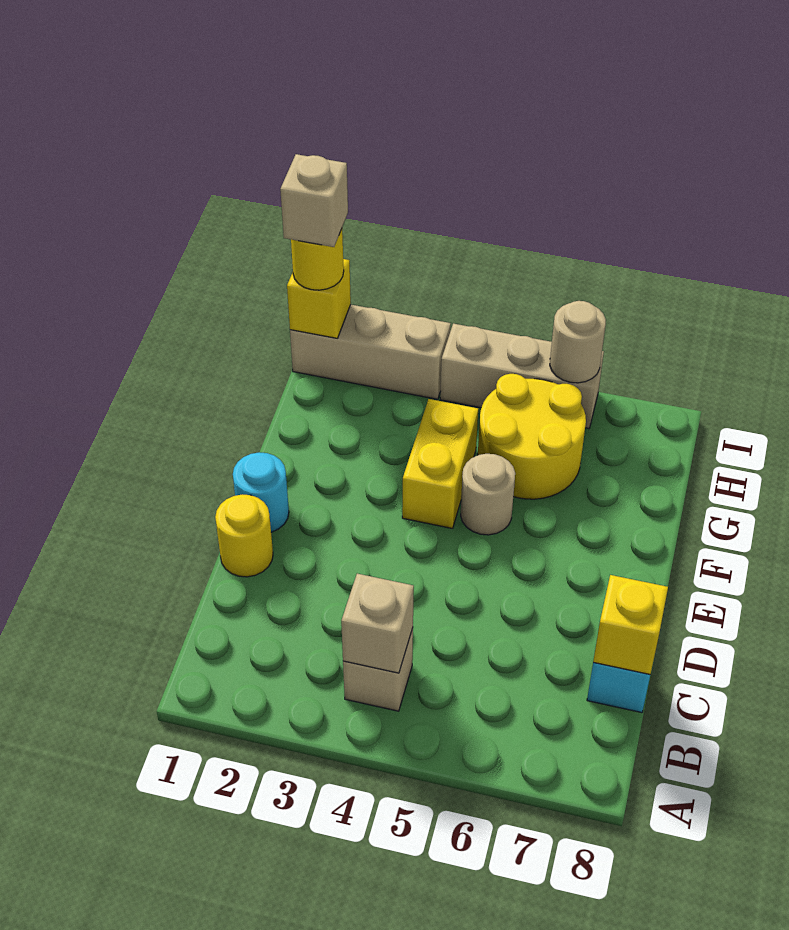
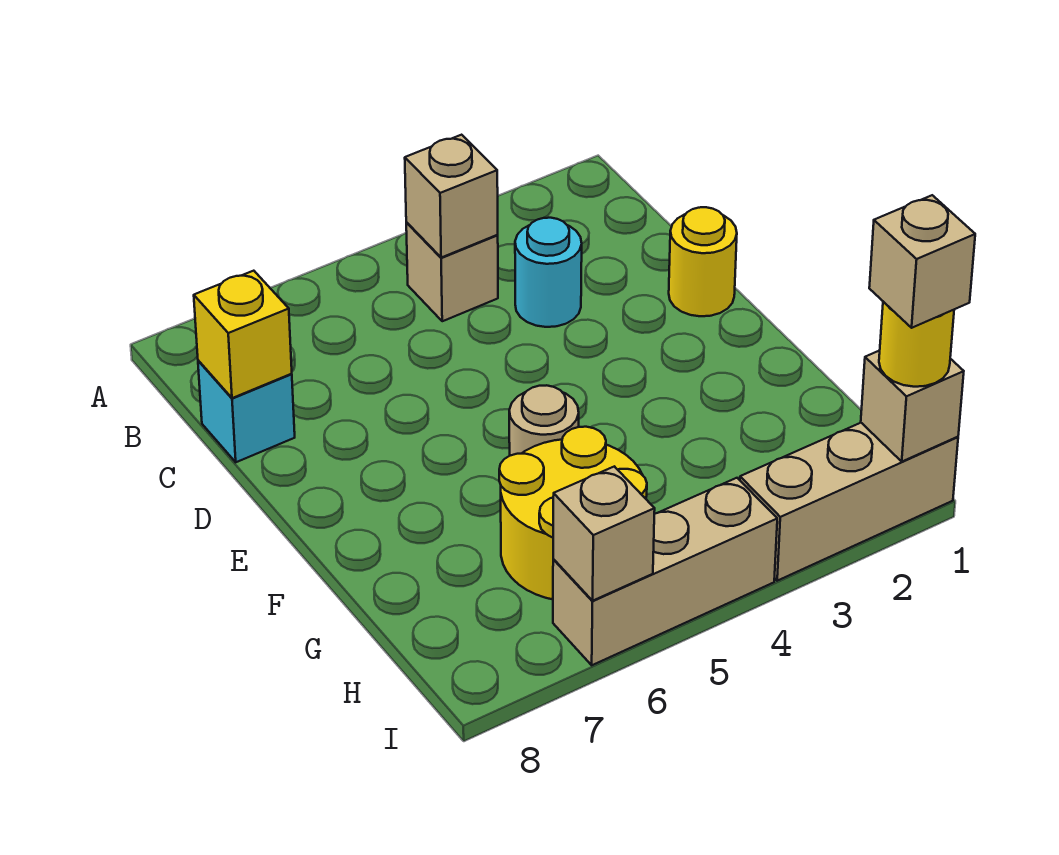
cyan round brick E1 level 1 -> cyan round brick C3 level 1
yellow brick F4:G4 level 1 -> none
yellow brick I1 level 2 -> tan brick I1 level 2
tan round brick I6 level 2 -> tan brick I6 level 2

